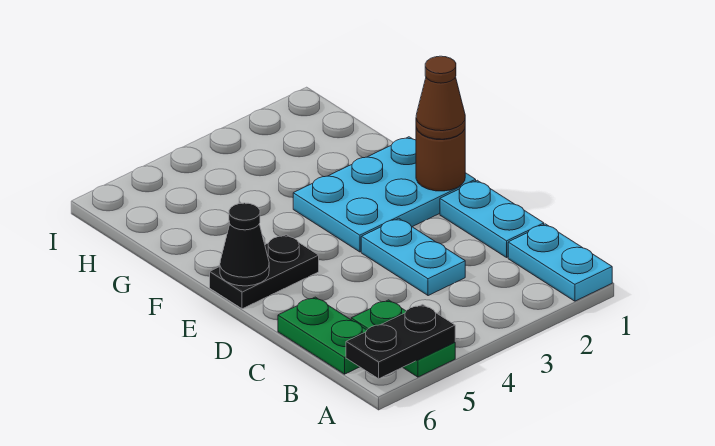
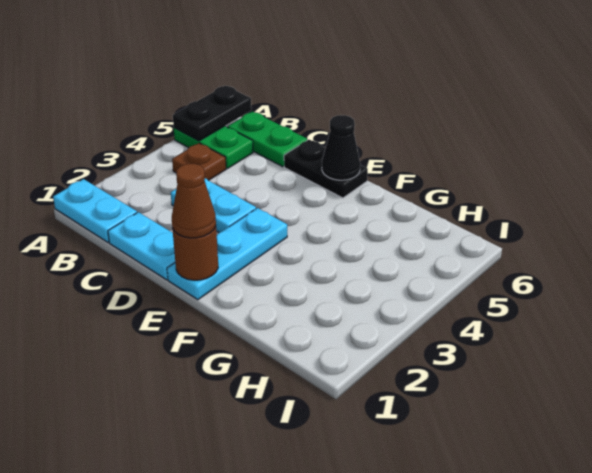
none -> brown plate B4 level 1
cyan plate E1:F3 level 1 -> cyan plate E1:E3 level 1
black plate E5:E6 level 1 -> black plate D6:E6 level 1

